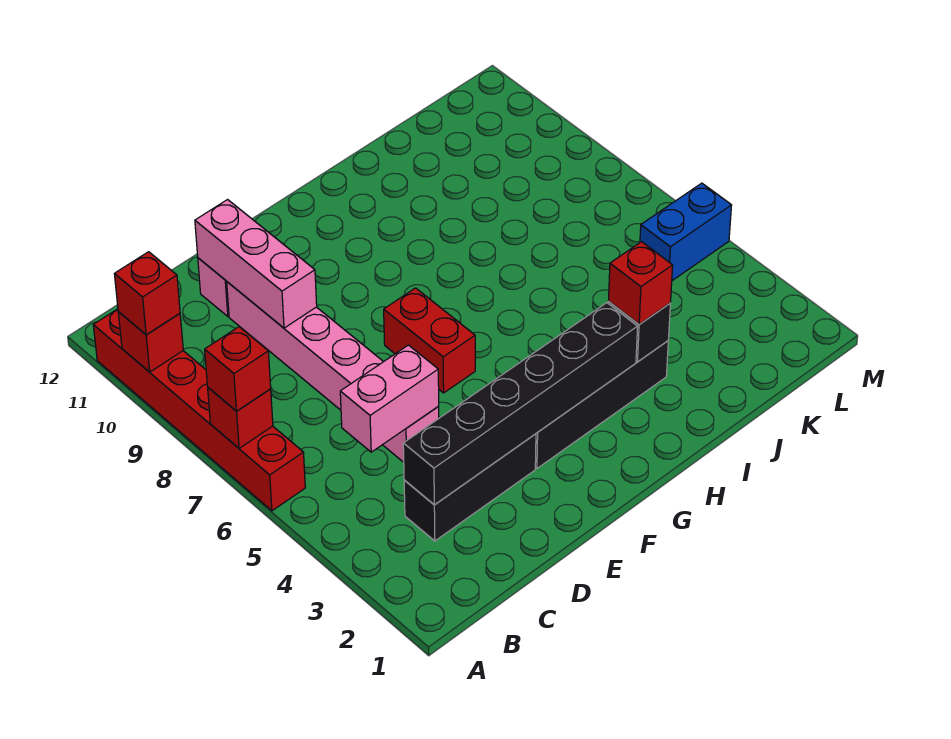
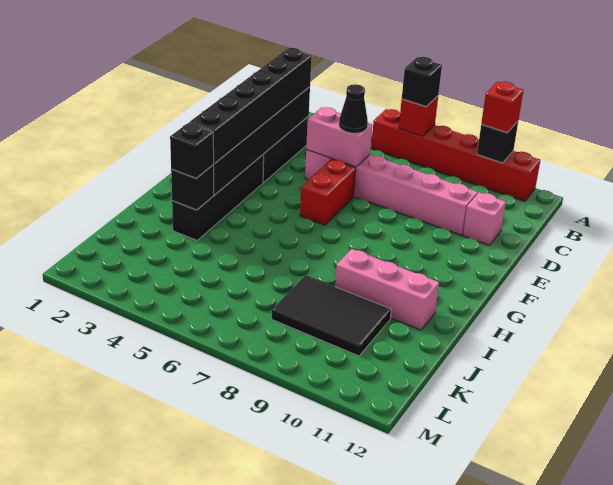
red brick A7 level 3 -> black brick A7 level 3
red brick A10 level 2 -> black brick A10 level 2
none -> black brick C3:H3 level 3
pink brick C5:D5 level 2 -> pink brick D5:D6 level 2
none -> black cone D6 level 3
pink brick D9:D11 level 2 -> pink brick I9:I11 level 1
red brick F6:F7 level 1 -> red brick E6:F6 level 1
red brick I3 level 3 -> black brick I3 level 3
none -> black tile J8:K10 level 1
blue brick L5:M5 level 1 -> none

